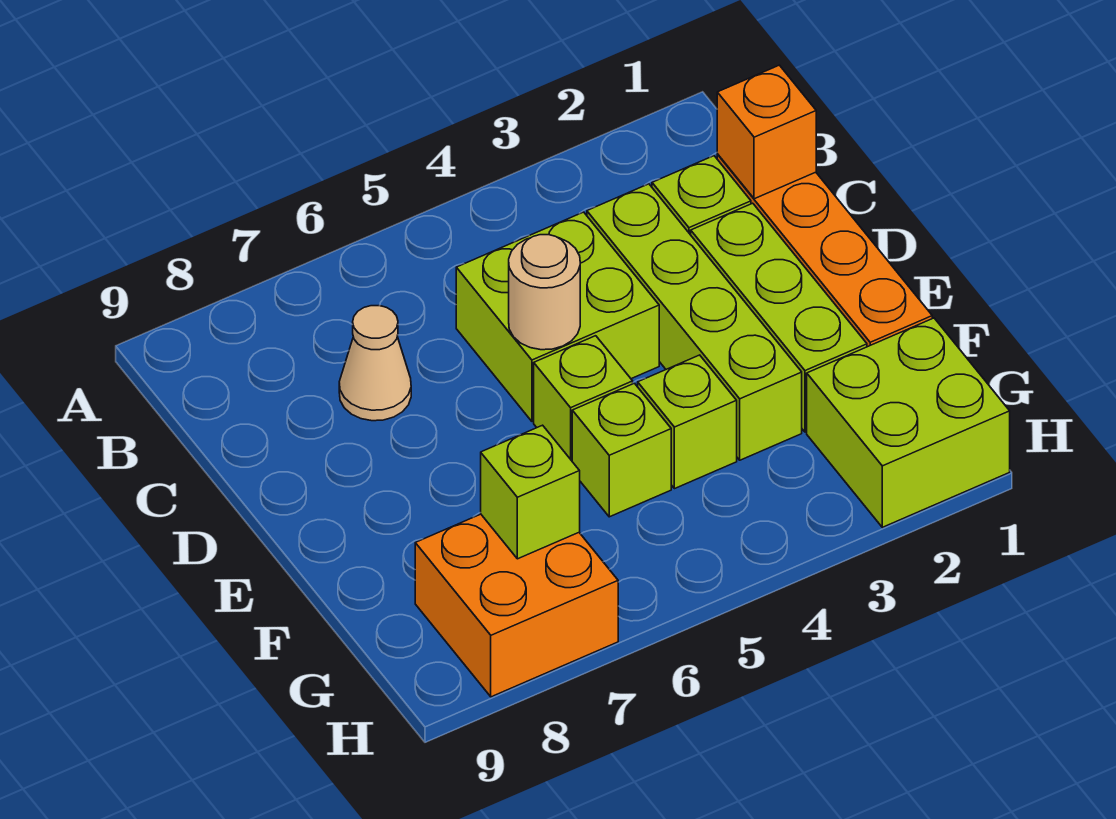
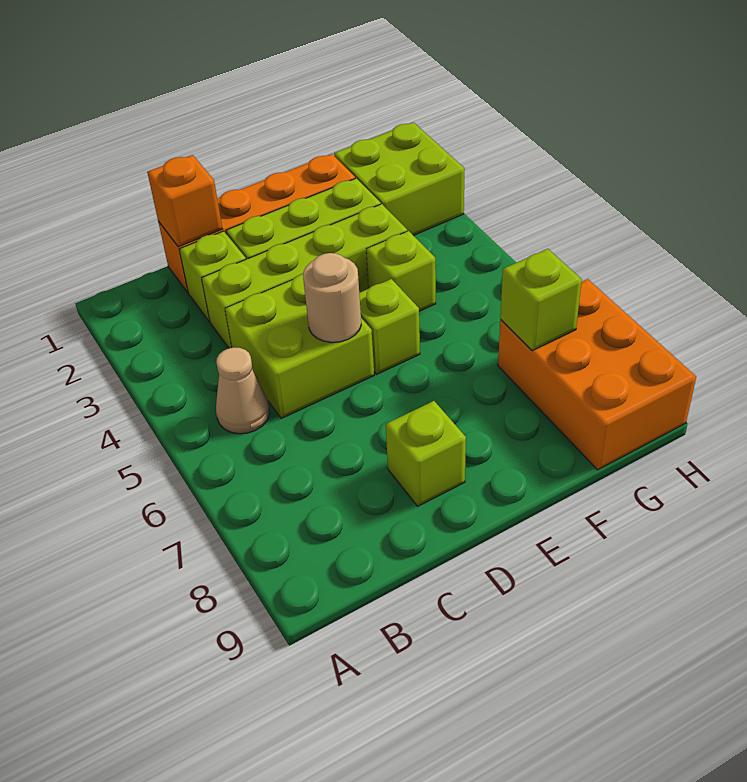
tan cone C7 level 1 -> tan cone B5 level 1
lime brick F5 level 1 -> lime brick D8 level 1
orange brick G7:H8 level 1 -> orange brick G7:H9 level 1

